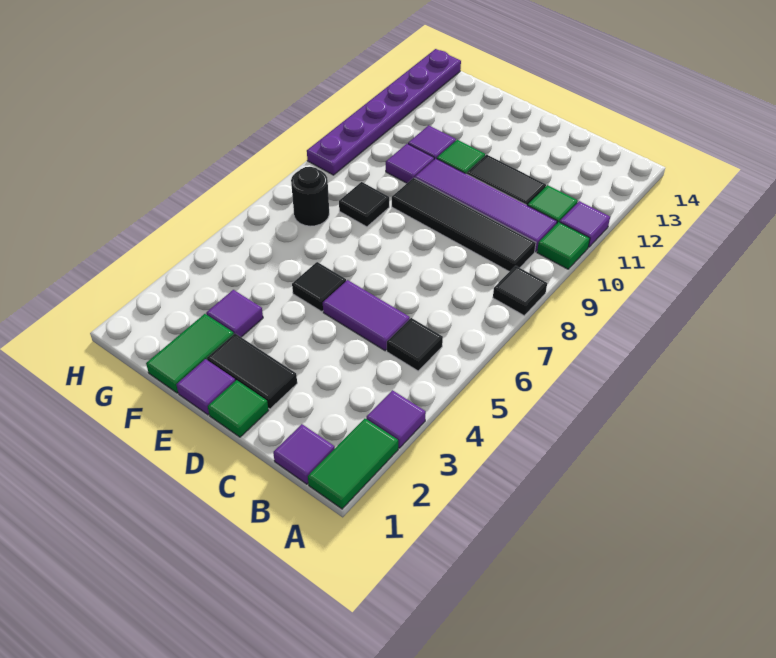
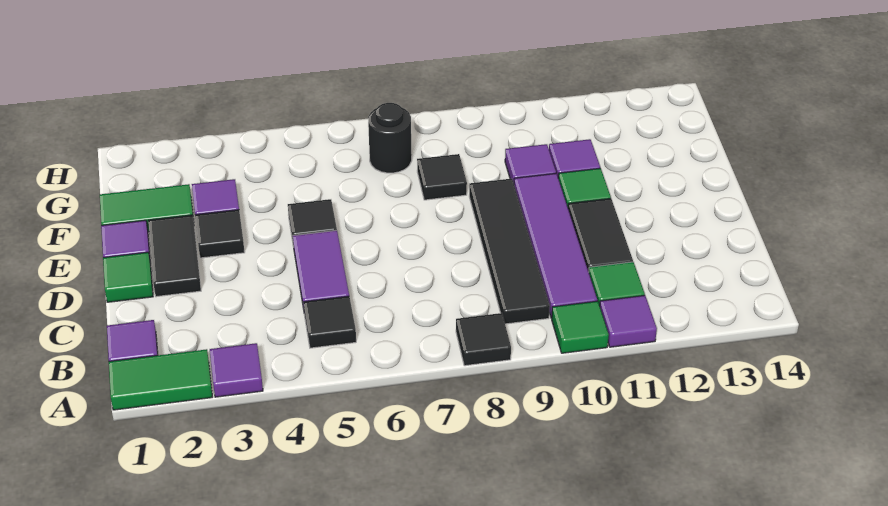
none -> black tile E3 level 1
purple plate H9:H14 level 1 -> none

